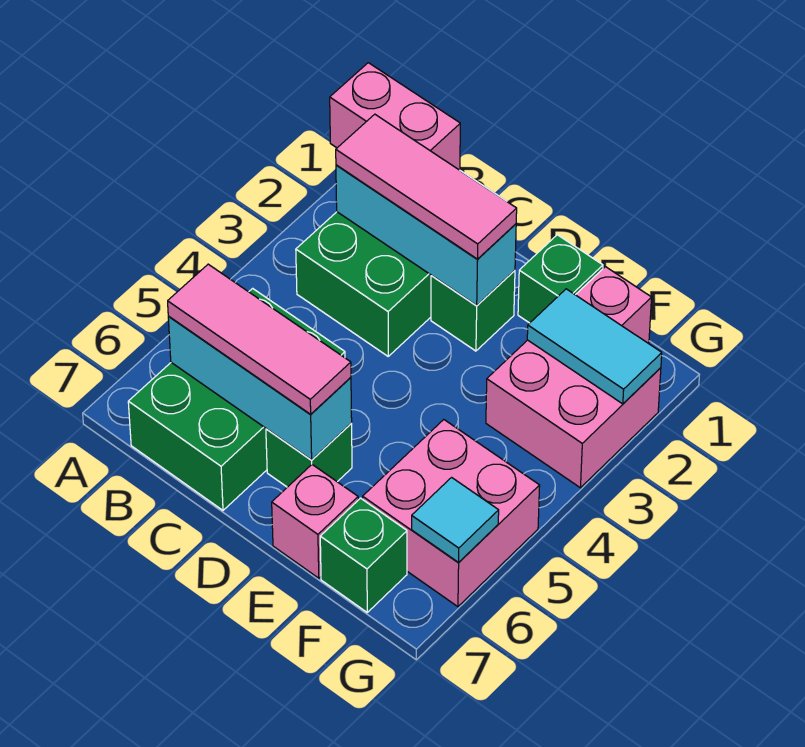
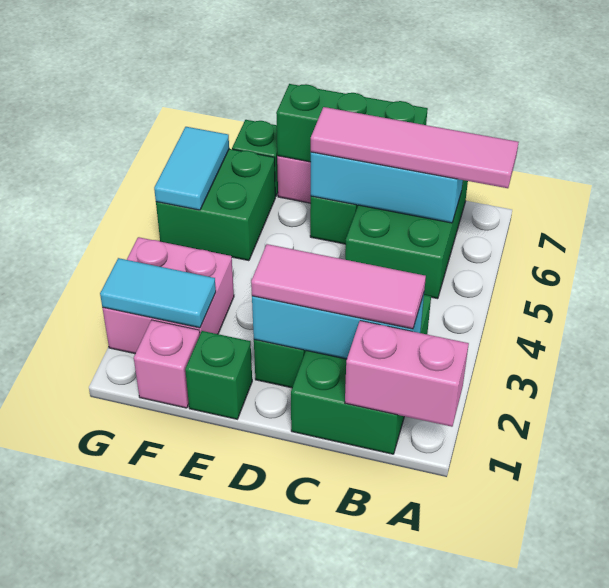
pink tile B6:D6 level 3 -> pink tile A6:D6 level 3
none -> green brick C7:E7 level 2
pink brick F5:G6 level 1 -> green brick F5:G6 level 1
cyan tile G6 level 2 -> cyan tile G5:G6 level 2

